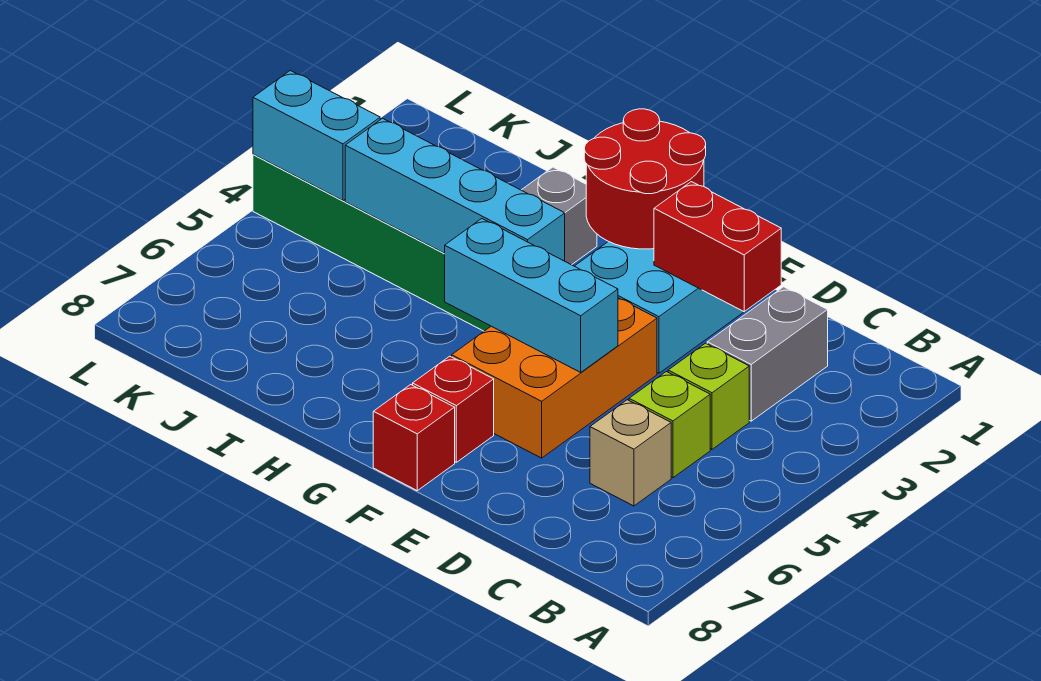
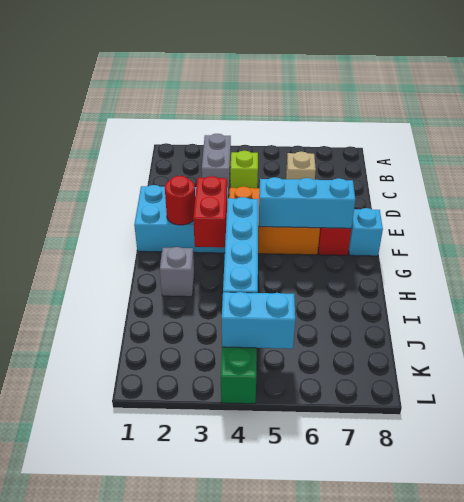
grey brick C2:C3 level 1 -> grey brick B3:C3 level 1
lime brick C5 level 1 -> none
red brick D2:E2 level 2 -> red brick F3:G3 level 2
cyan brick E5:G5 level 2 -> cyan brick F5:F7 level 2
red round brick F1:G2 level 2 -> red round brick F2 level 2
red brick F8 level 1 -> cyan brick F8 level 1
cyan brick K4:L4 level 2 -> cyan brick K4:K5 level 2

